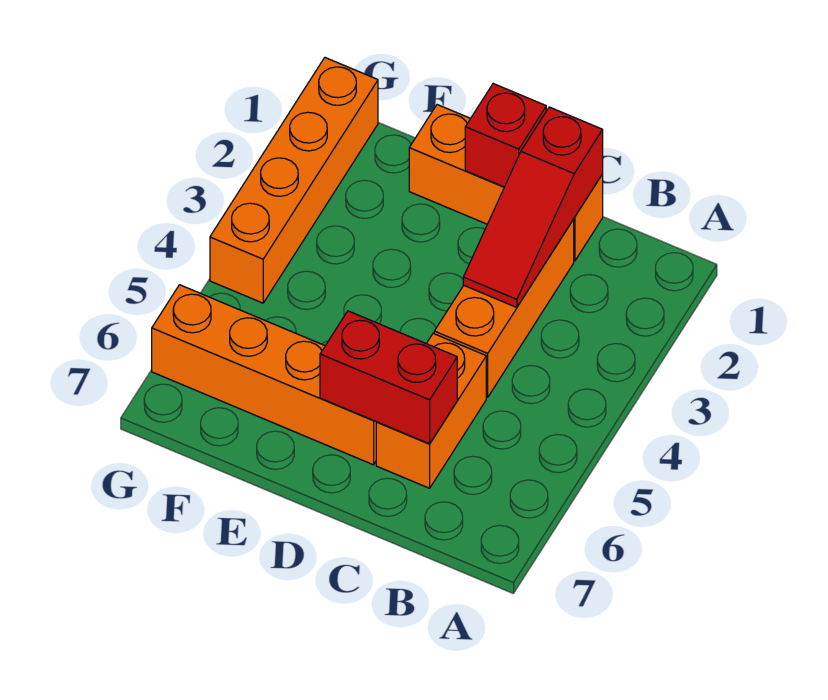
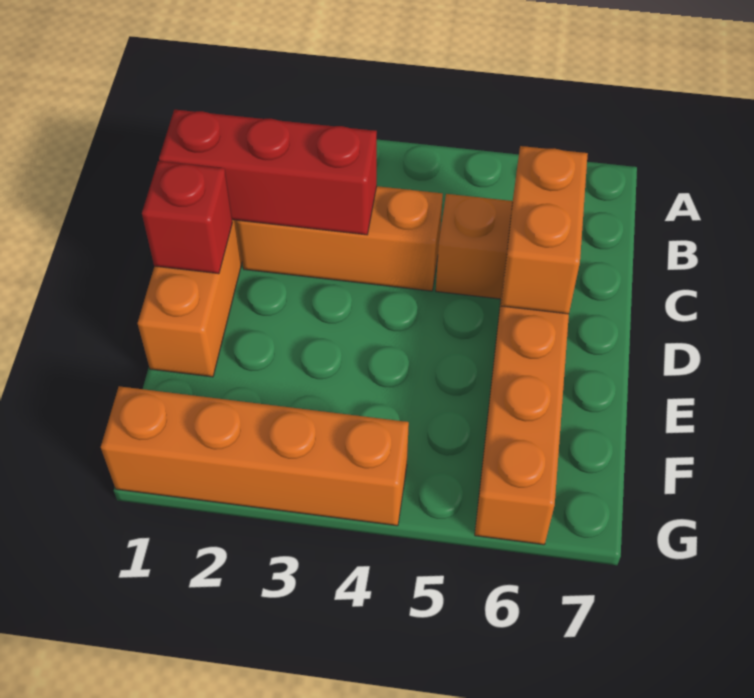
red slope C1:C3 level 2 top 1 -> red brick C1:C3 level 2
red brick C6:D6 level 2 -> orange brick C6:D6 level 2

